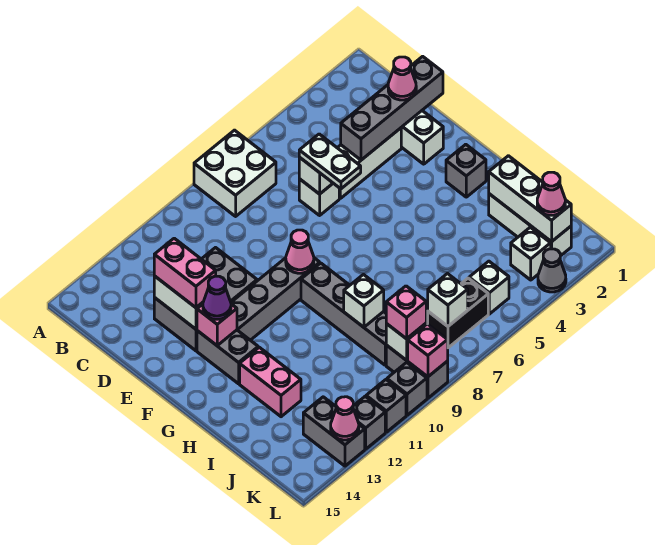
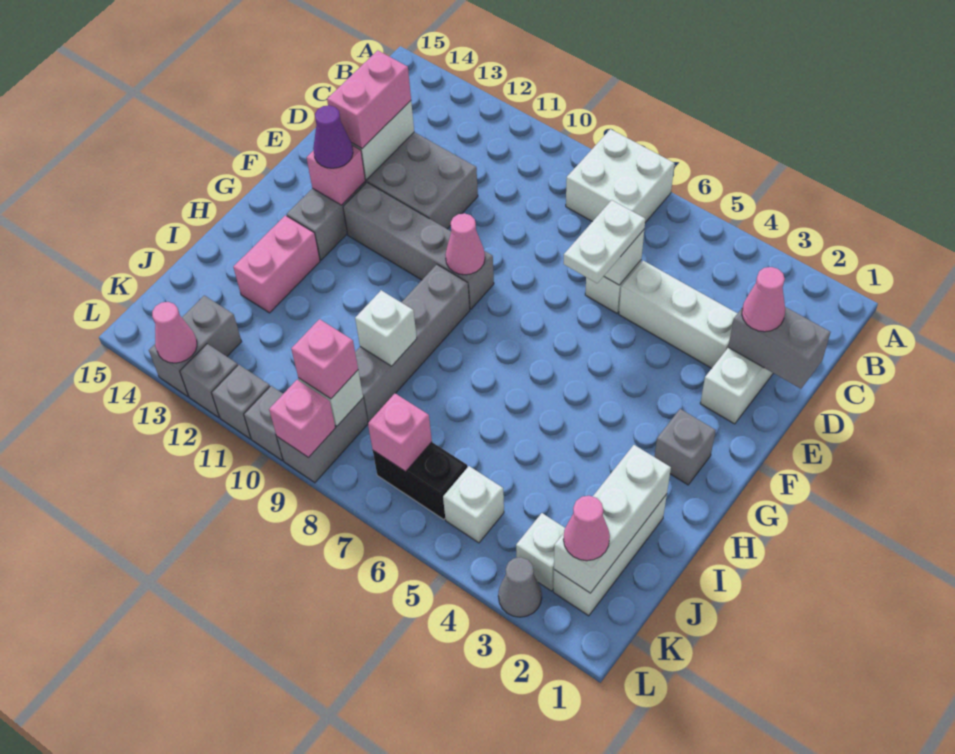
grey brick D1:D4 level 2 -> grey brick D1:D2 level 2
white brick K7 level 2 -> pink brick K7 level 2

